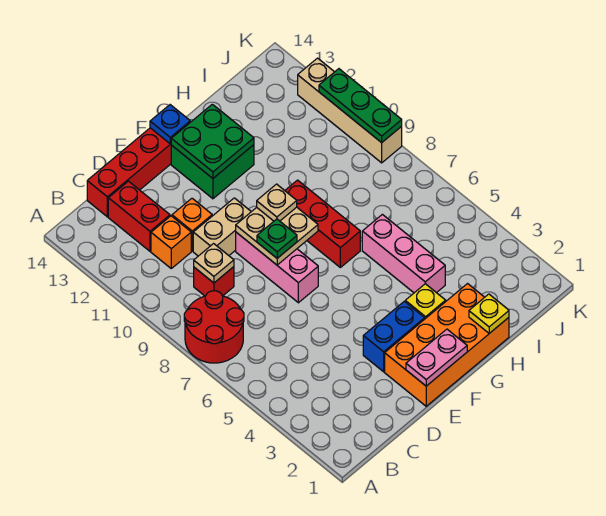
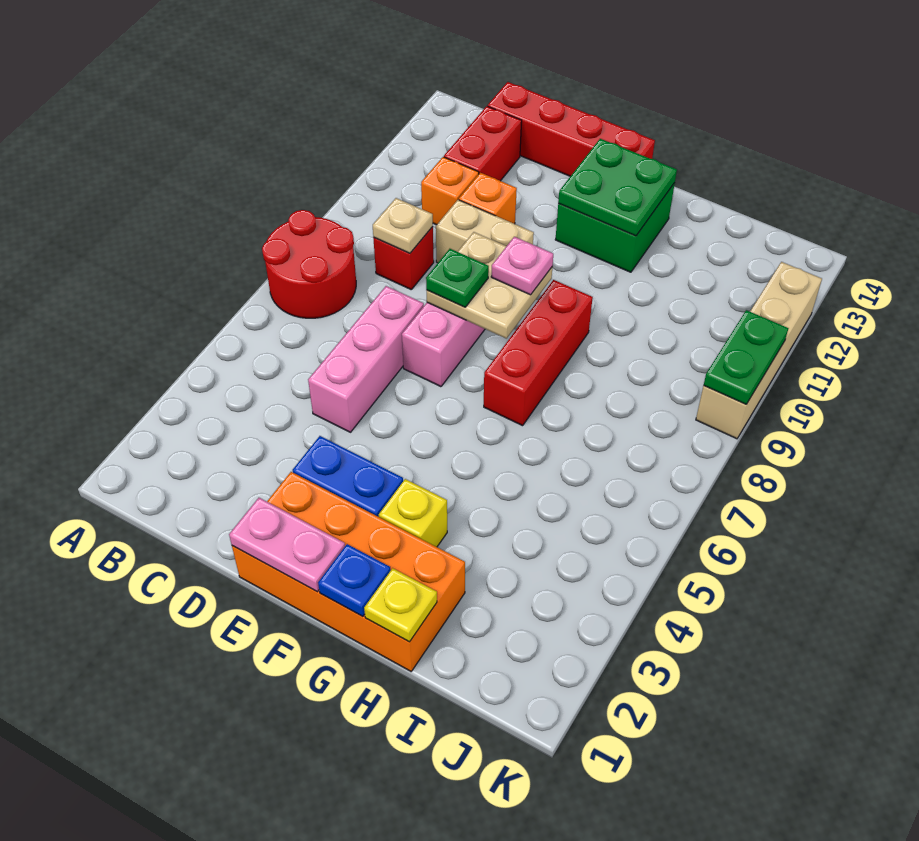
tan plate F9 level 3 -> pink plate F9 level 3
blue plate F14 level 2 -> blue plate G1 level 2
pink brick H4:H6 level 1 -> pink brick D5:D7 level 1
green plate K9:K11 level 2 -> green plate K9:K10 level 2

